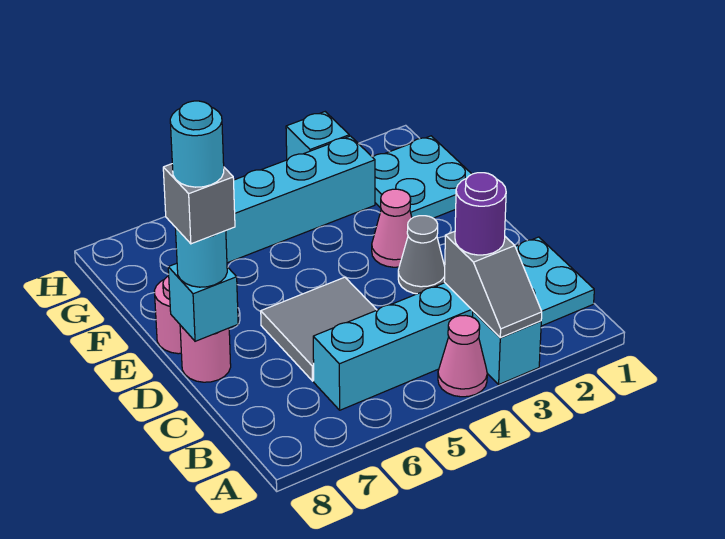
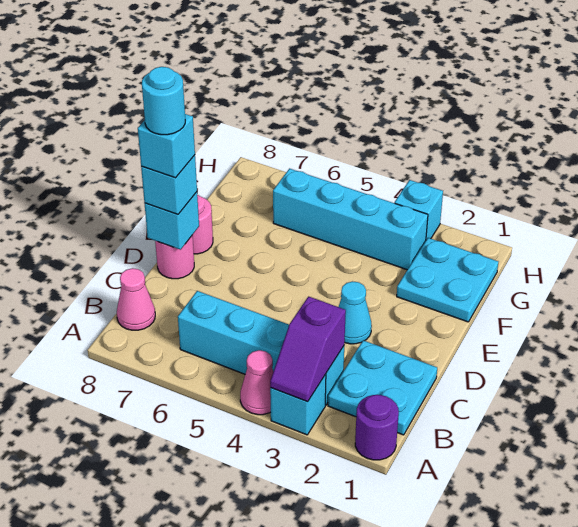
grey slope A3:B3 level 2 top B -> purple slope A3:B3 level 2 top B
purple round brick B3 level 3 -> purple round brick A1 level 1
grey tile C5:D6 level 1 -> none
grey cone D3 level 1 -> cyan cone D3 level 1
cyan round brick D8 level 3 -> cyan brick D8 level 3
grey brick D8 level 4 -> cyan brick D8 level 4
pink cone E3 level 1 -> pink cone B8 level 1

